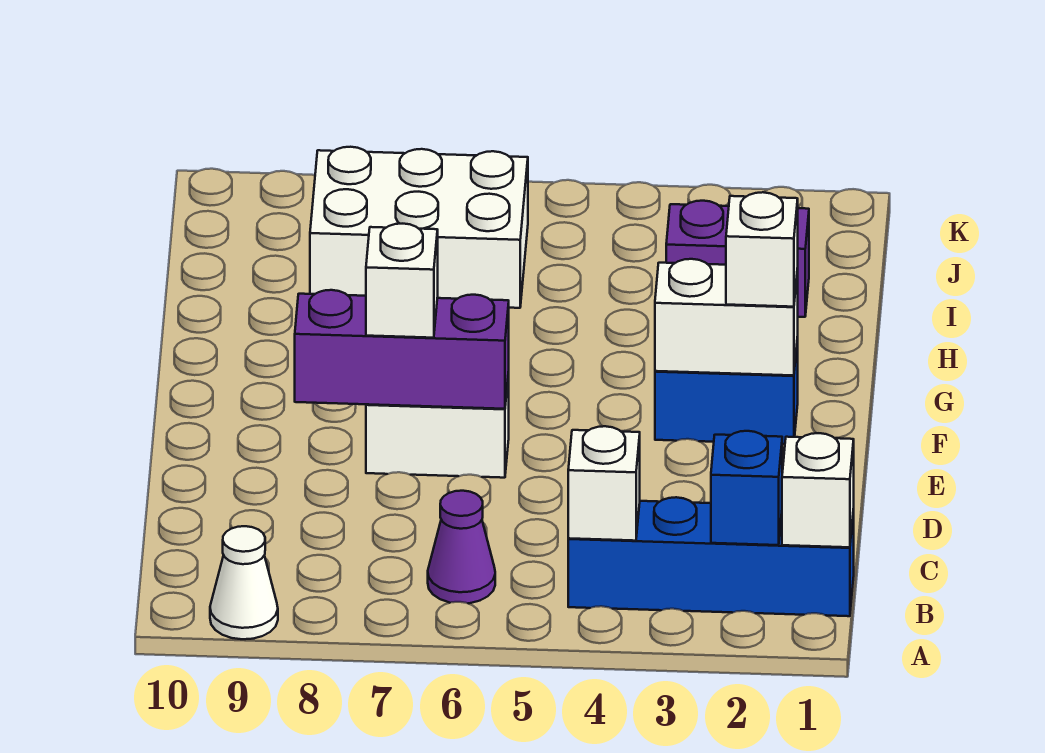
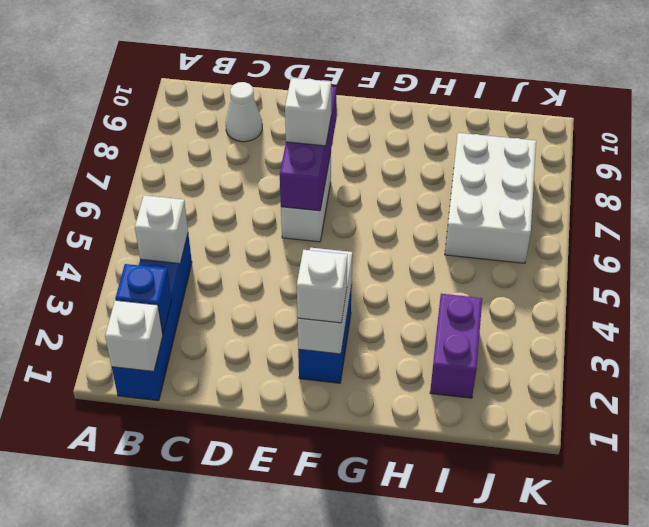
white cone A9 level 1 -> white cone C9 level 1
purple cone B6 level 1 -> none

